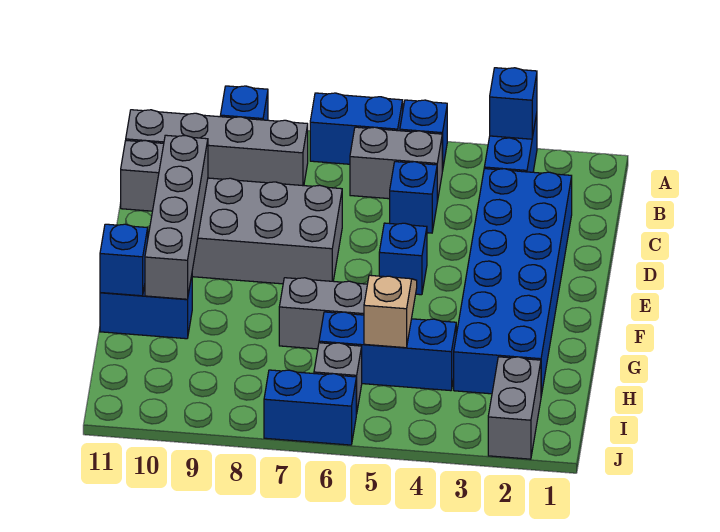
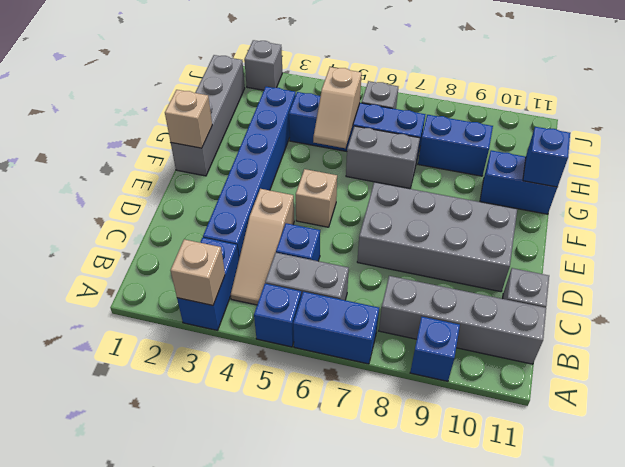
blue brick A3 level 2 -> tan brick A3 level 2
none -> tan slope B4:D4 level 1 top D
blue brick C2:H3 level 1 -> blue brick C3:H3 level 1
grey brick D10:G10 level 2 -> grey brick F1:I1 level 1
blue brick E5 level 1 -> tan brick E5 level 1
none -> tan brick F1 level 2
blue brick H4:H6 level 1 -> blue brick H4:H7 level 1
grey brick I2:J2 level 1 -> grey brick J2 level 1
blue brick J6:J7 level 1 -> blue brick H8:H9 level 1

